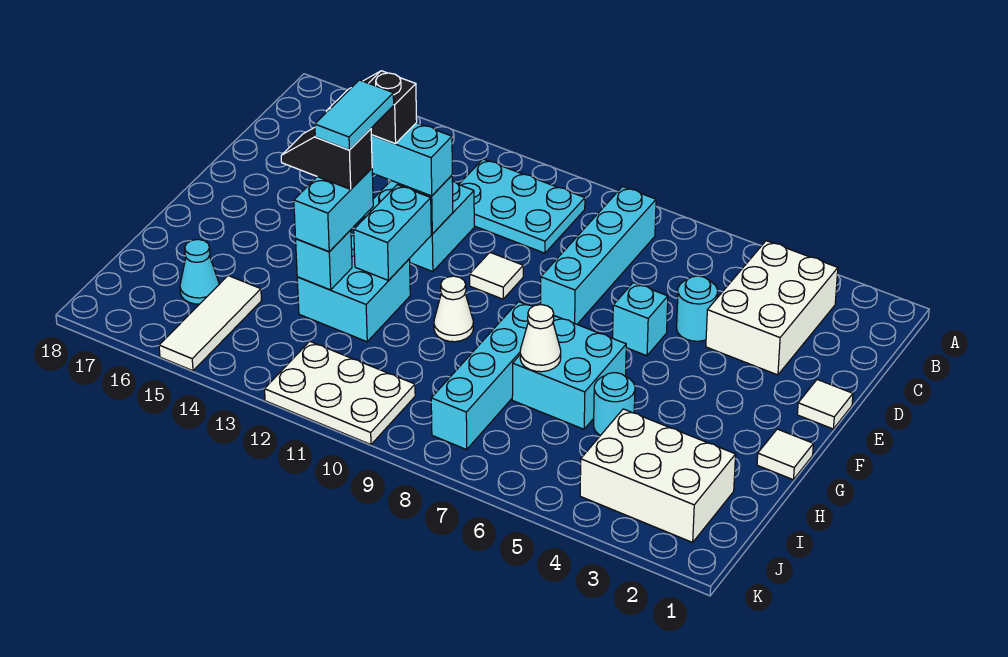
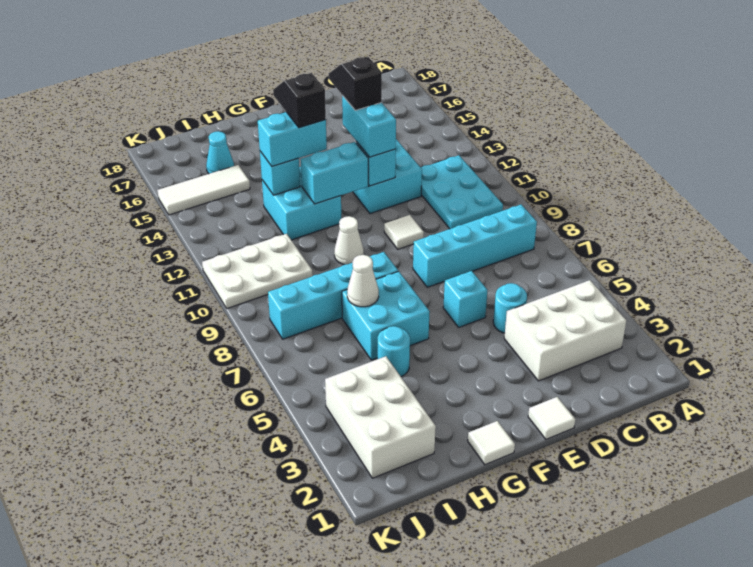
cyan tile F13:G13 level 5 -> none
white plate J10:K12 level 1 -> white plate I10:K11 level 1

